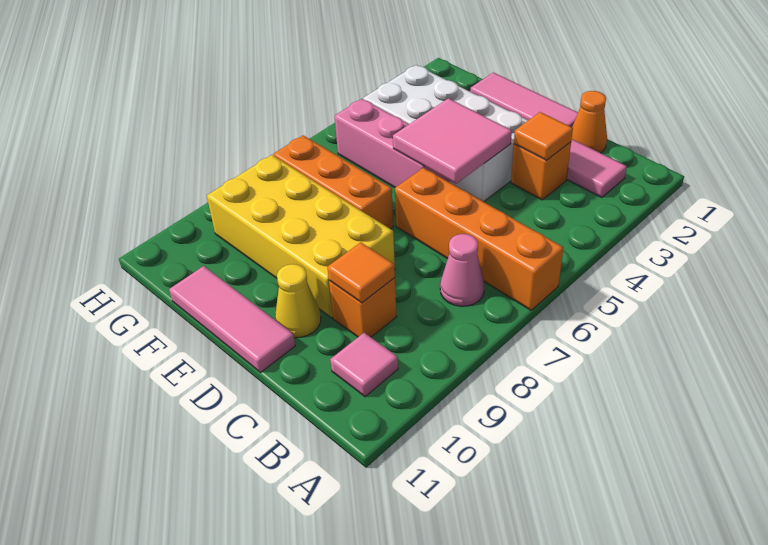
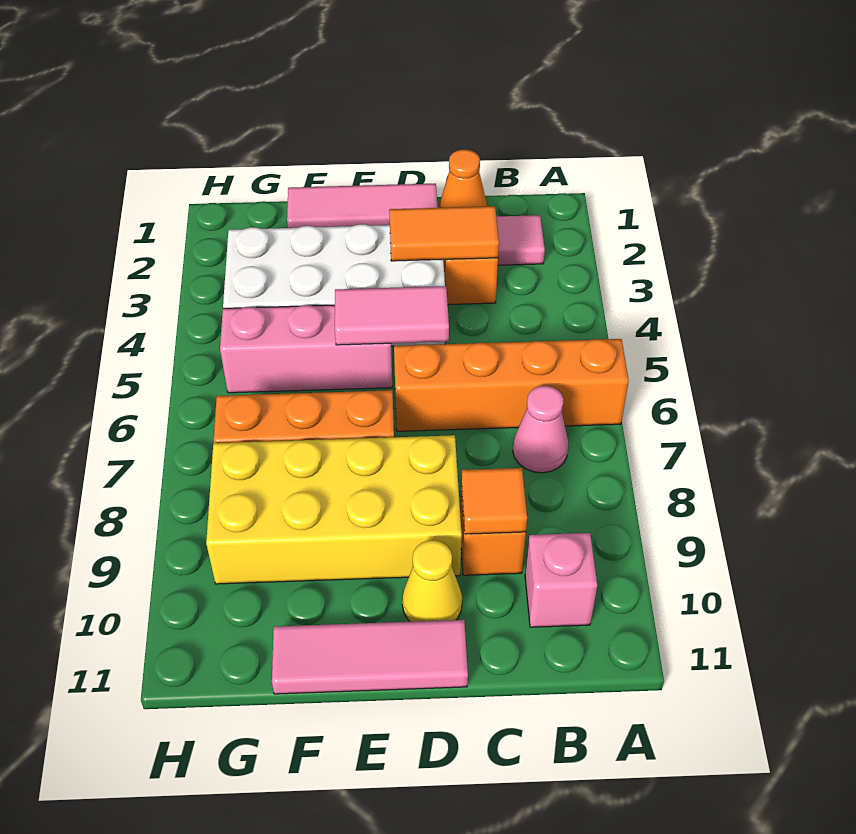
pink tile B10 level 1 -> pink brick B10 level 1
orange tile C3 level 2 -> orange tile C3:D3 level 2
pink tile D4:E5 level 2 -> pink tile D5:E5 level 2

